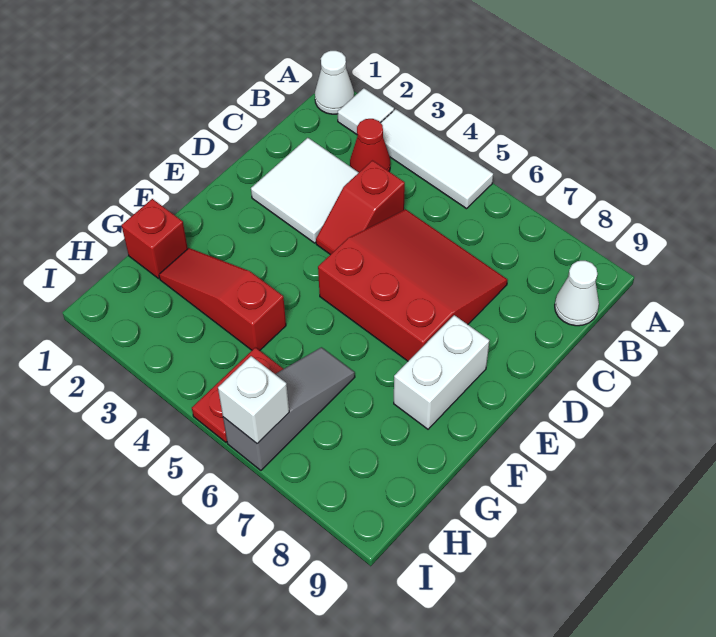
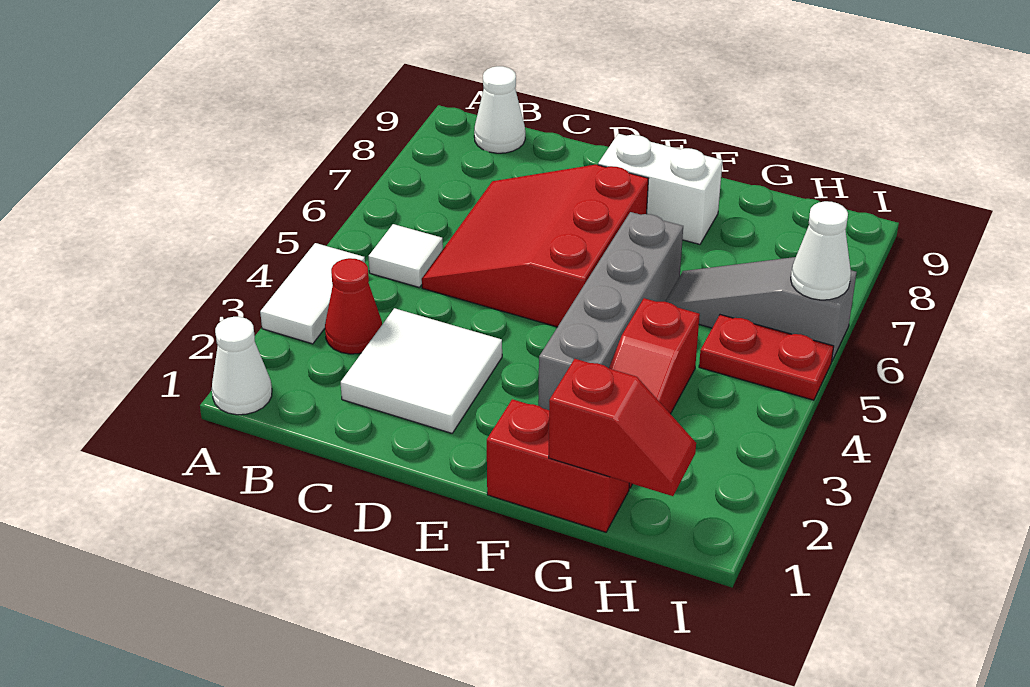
white tile A2 level 1 -> white tile B5 level 1
white tile A3:A5 level 1 -> white tile A3:A4 level 1
red slope C4:D4 level 1 top C -> red slope G1:H1 level 2 top G
none -> grey brick F3:F6 level 1
red brick G1 level 1 -> red brick F1:G1 level 1
white brick I6 level 2 -> white cone I6 level 2

